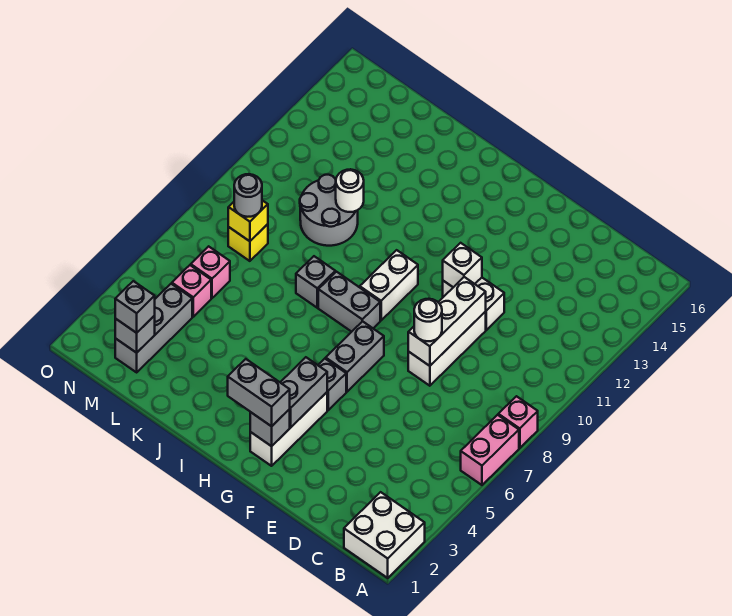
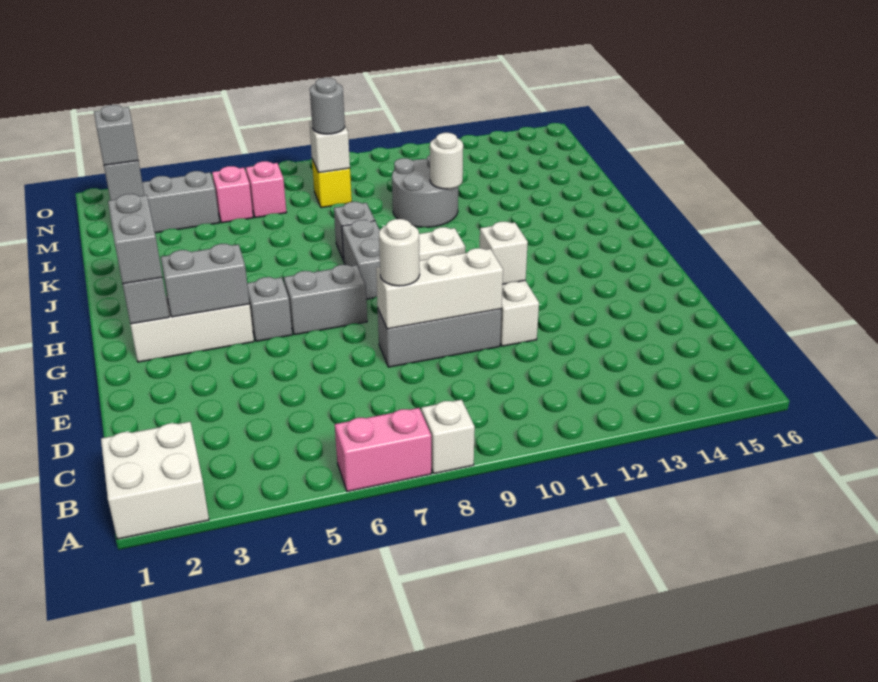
pink brick A8 level 1 -> white brick A8 level 1
white brick E8:E10 level 1 -> grey brick E8:E10 level 1
yellow brick M8 level 2 -> white brick M8 level 2

